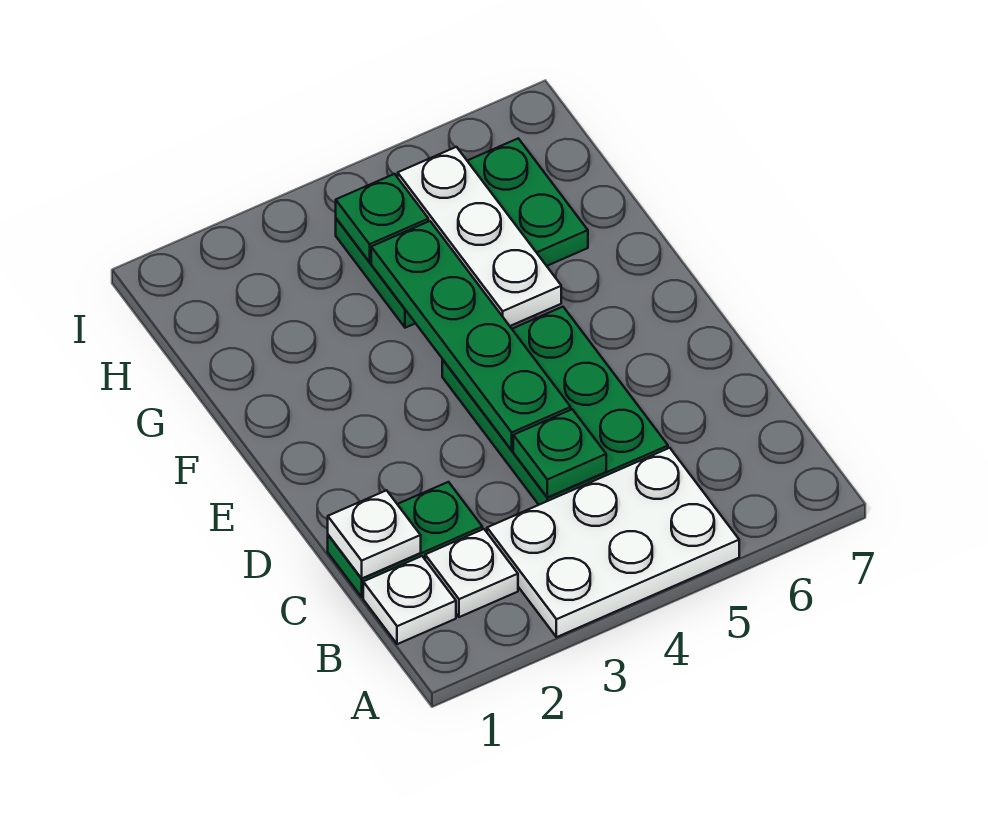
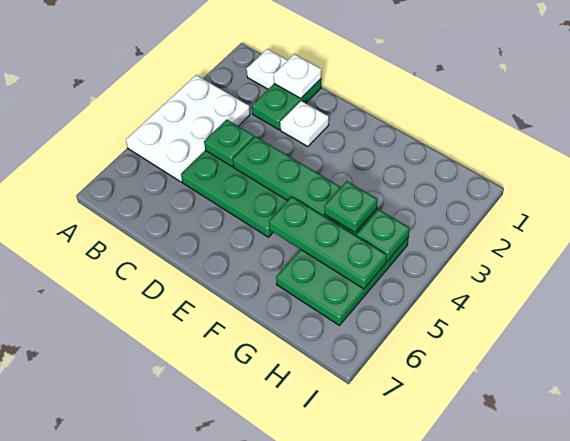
white plate B2 level 1 -> white plate D2 level 1
white plate F5:H5 level 2 -> green plate F5:H5 level 2
none -> green plate G4 level 3

